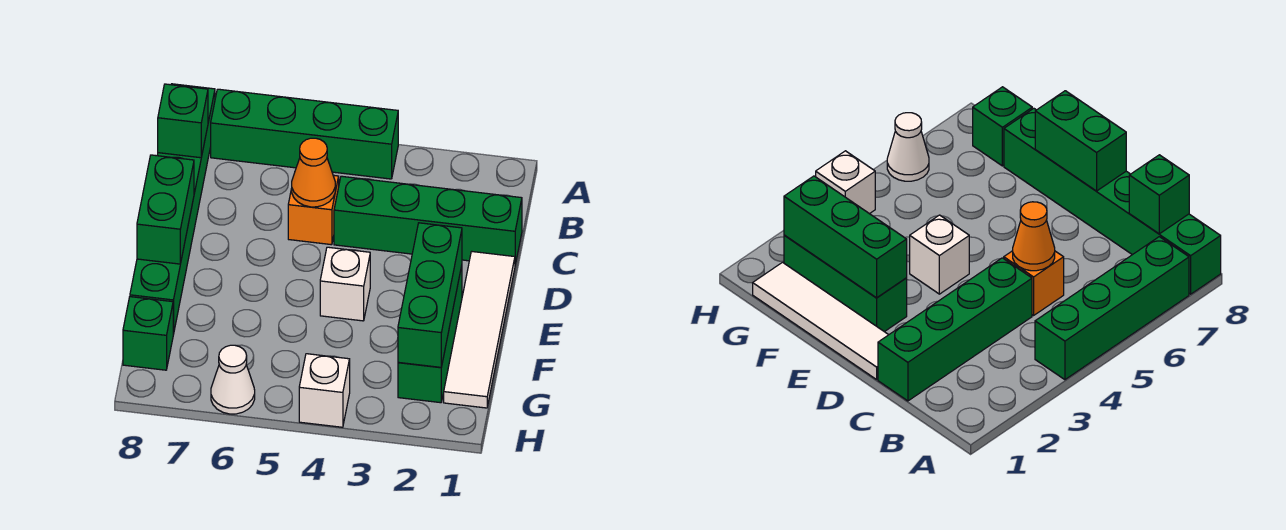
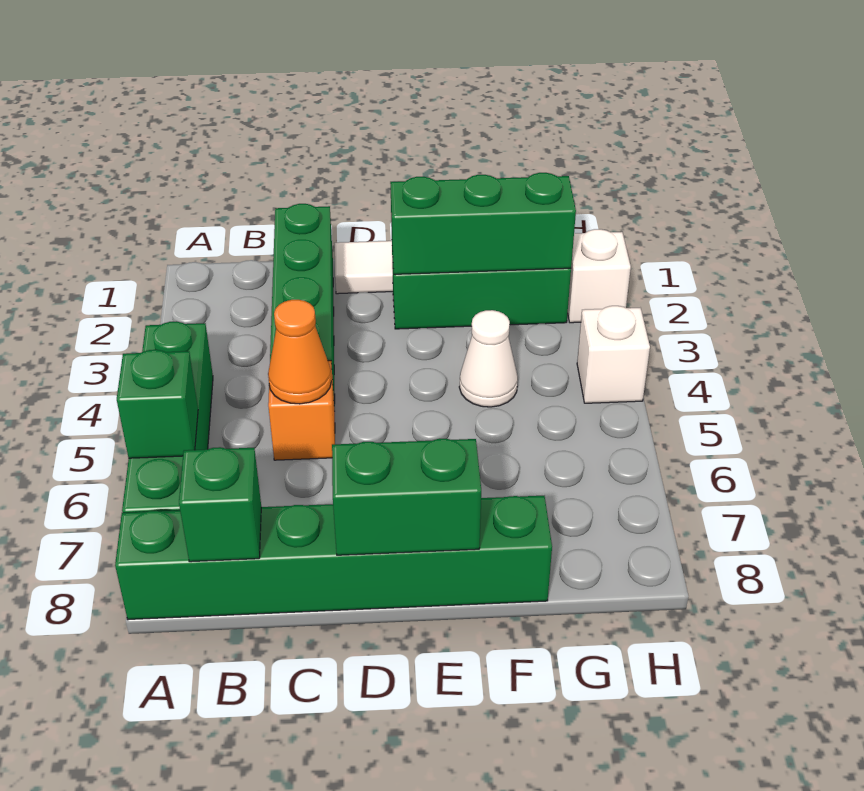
white brick E4 level 1 -> white brick H2 level 1
green brick G8 level 1 -> green brick A6 level 2
white cone H6 level 1 -> white cone F4 level 1

